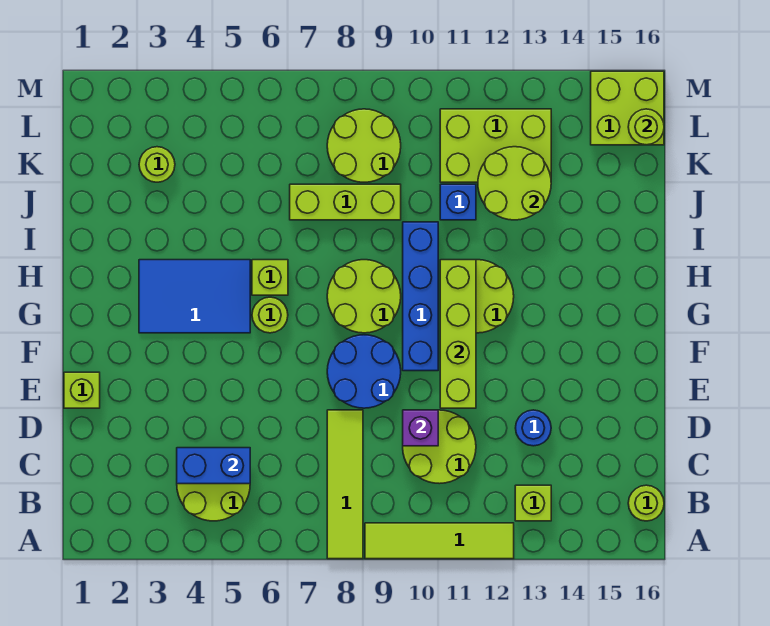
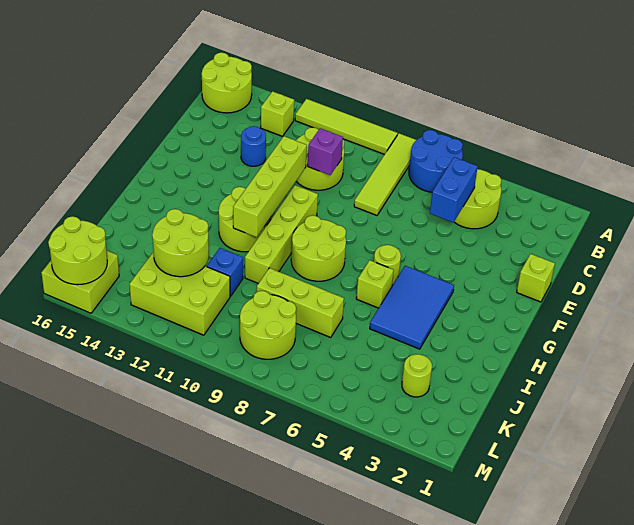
lime round brick B16 level 1 -> lime round brick A15:B16 level 1
blue brick C4:C5 level 2 -> blue brick C5:D5 level 2
blue round brick E8:F9 level 1 -> blue round brick A6:B7 level 1
blue brick F10:I10 level 1 -> lime brick F10:I10 level 1
blue tile G3:H5 level 1 -> blue tile G4:I5 level 1
lime round brick L16 level 2 -> lime round brick L15:M16 level 2

